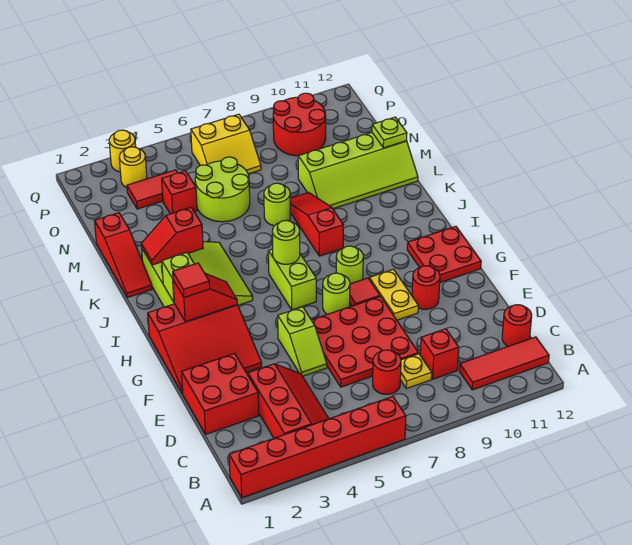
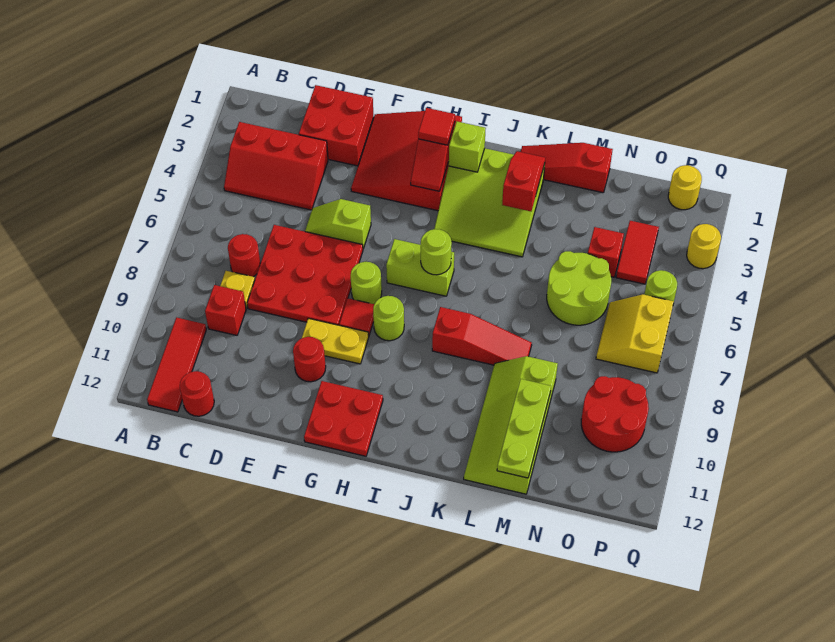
red brick A1:A6 level 1 -> none
lime round brick L7 level 1 -> lime round brick P5 level 1
lime plate M12 level 2 -> lime plate M10:M12 level 2
yellow round brick P3 level 1 -> yellow round brick P1 level 1

